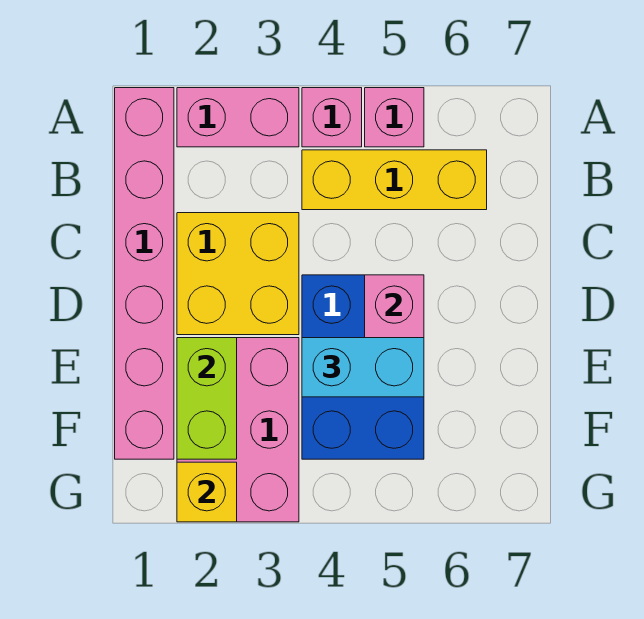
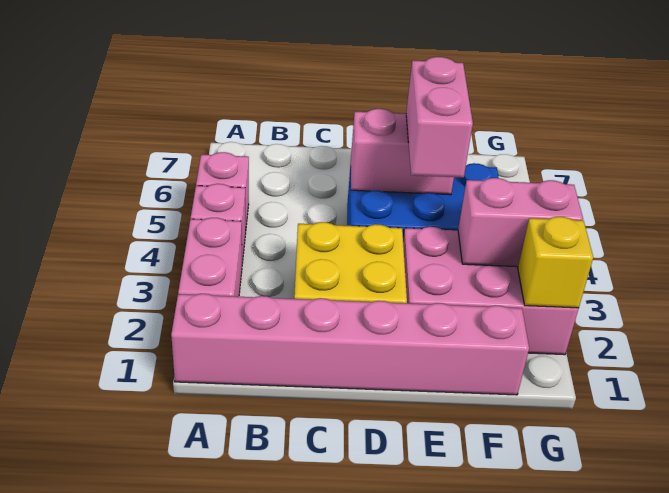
yellow brick B4:B6 level 1 -> none
lime brick E2:F2 level 2 -> none
cyan brick E4:E5 level 3 -> pink brick E4:E5 level 3
none -> pink brick F3:G3 level 2

